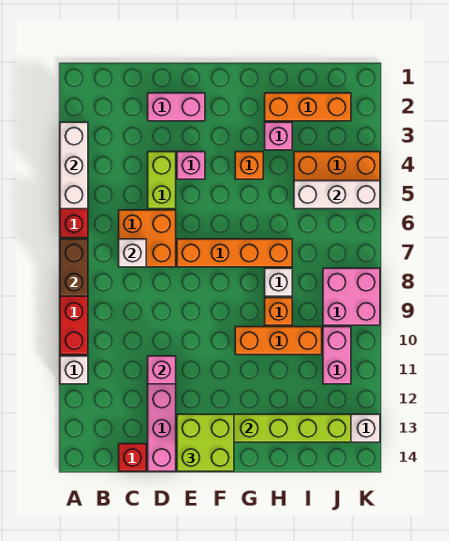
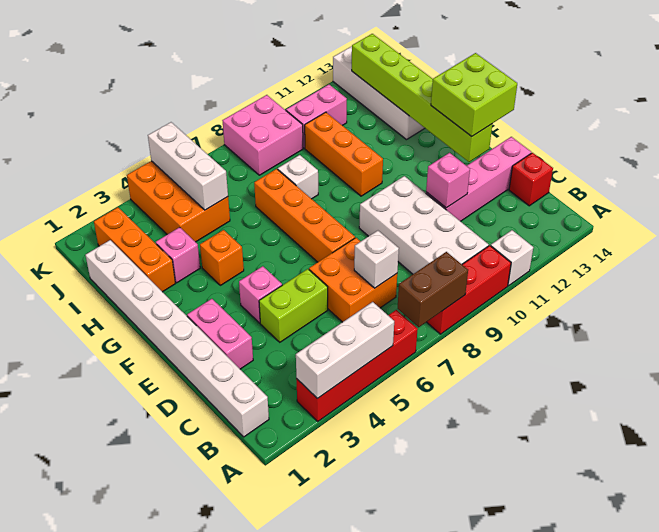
none -> white brick B1:I1 level 1
none -> white brick B9:E10 level 1
orange brick H9 level 1 -> none

